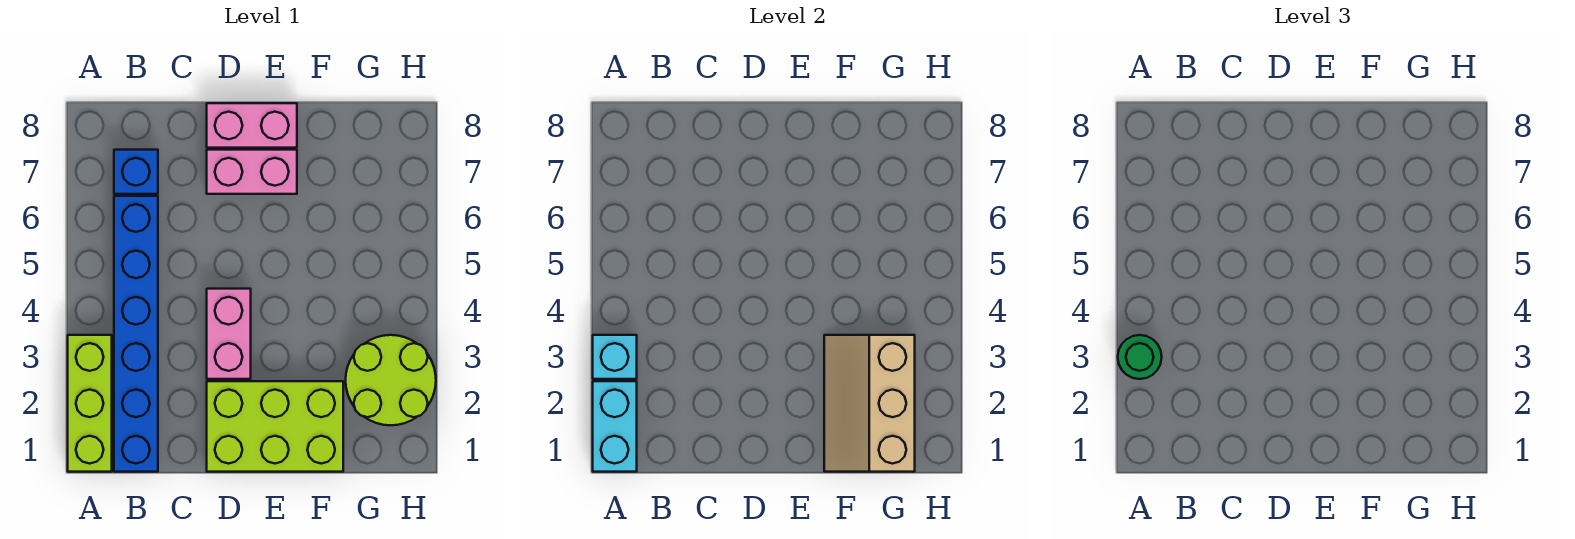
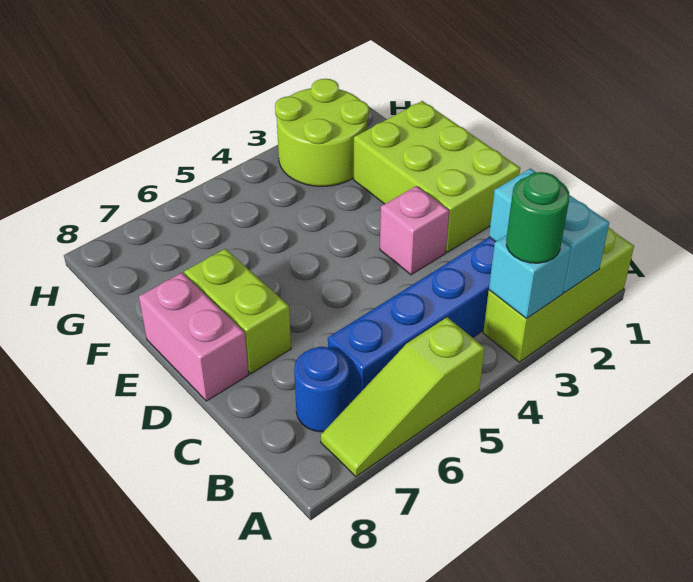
cyan brick A1:A2 level 2 -> cyan brick A2:B2 level 2
none -> lime slope A5:A7 level 1 top 5
blue brick B7 level 1 -> blue round brick B7 level 1
pink brick D3:D4 level 1 -> pink brick D3 level 1
pink brick D7:E7 level 1 -> lime brick D7:E7 level 1
tan slope F1:G3 level 2 top G -> none

